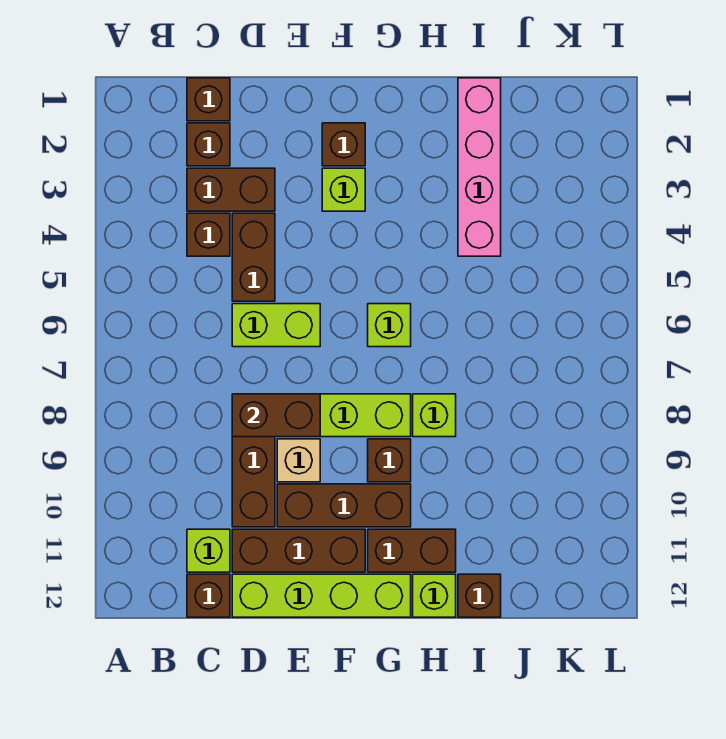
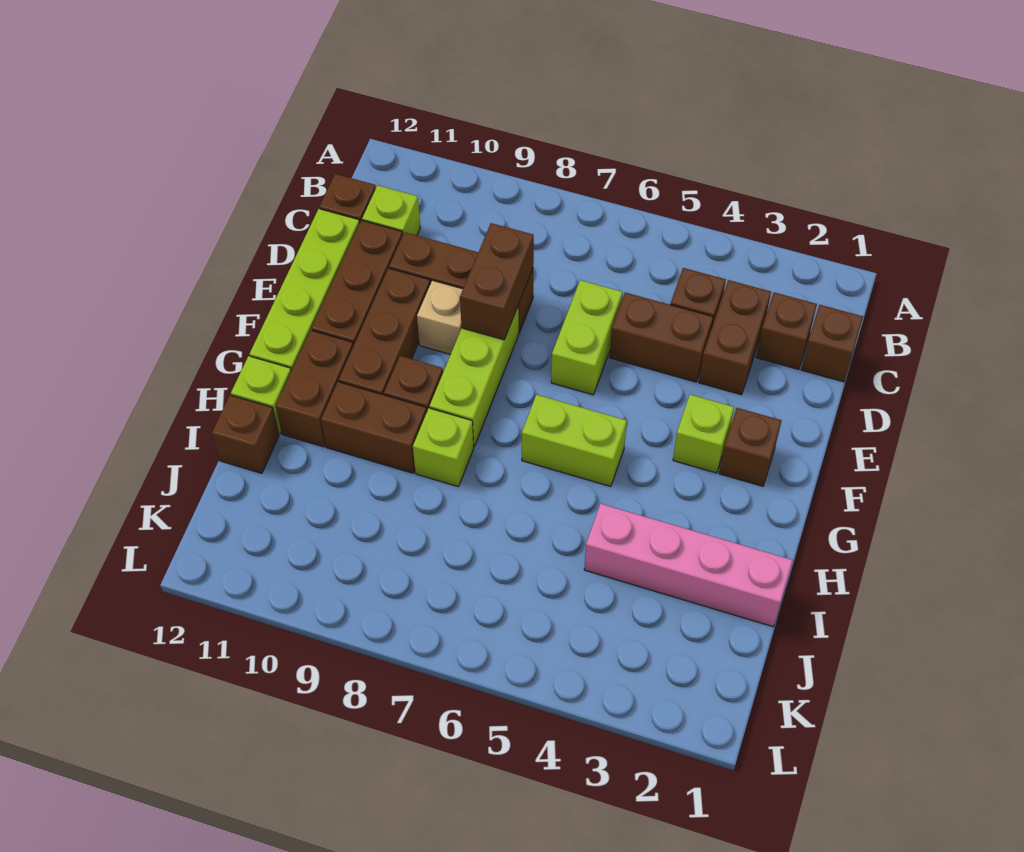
lime brick G6 level 1 -> lime brick G5:G6 level 1
none -> brown brick H9:H10 level 1

